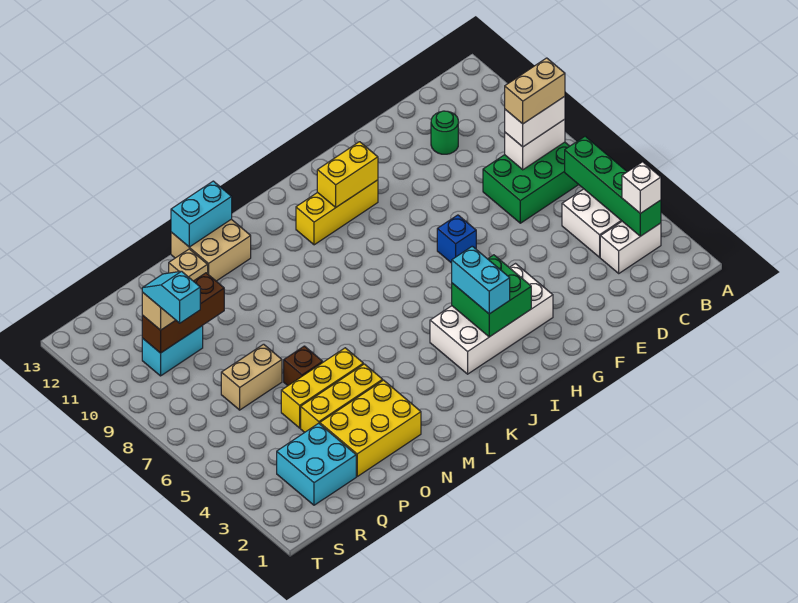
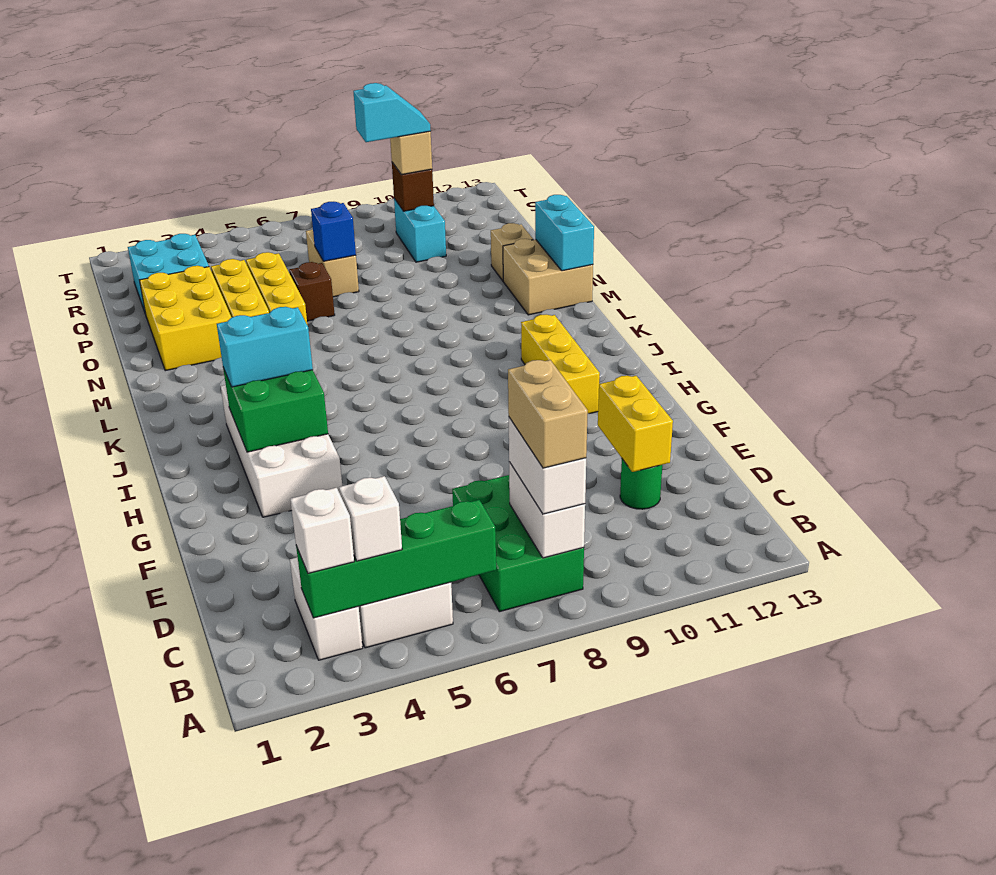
none -> white brick B4 level 3
blue brick G7 level 1 -> blue brick P7 level 2
yellow brick H11:I11 level 2 -> yellow brick D11:E11 level 2
brown brick P10:R10 level 2 -> brown brick R10 level 2

